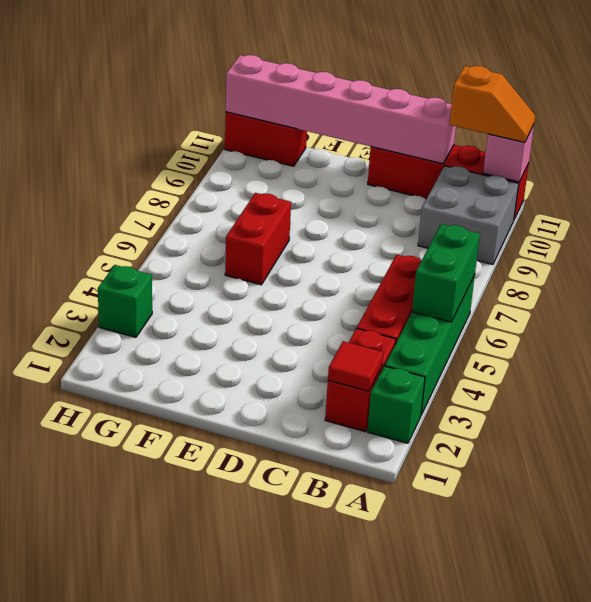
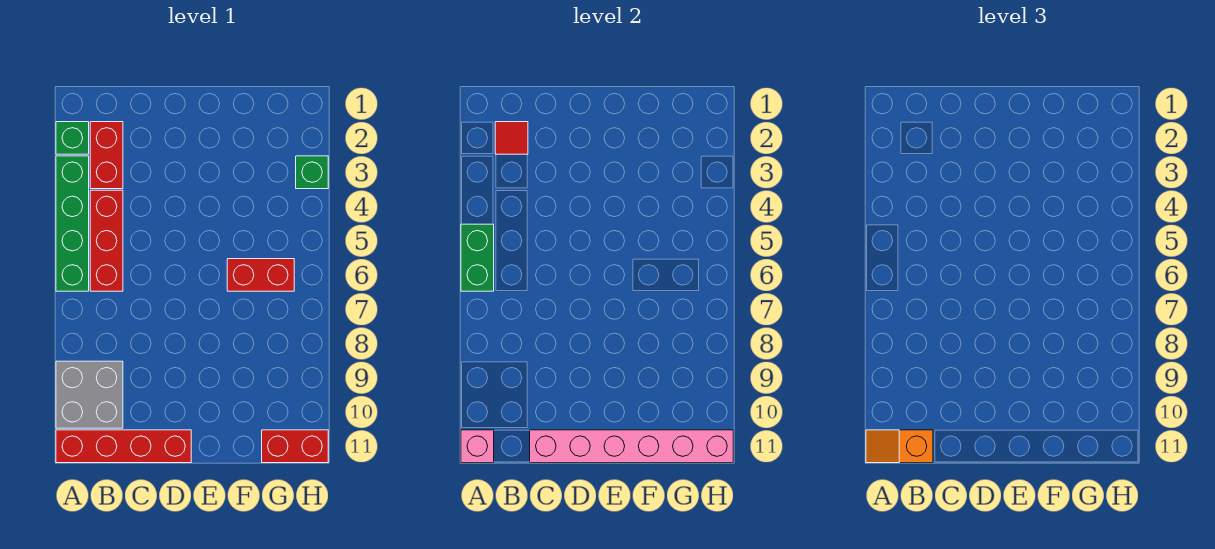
red brick F6:F7 level 1 -> red brick F6:G6 level 1

